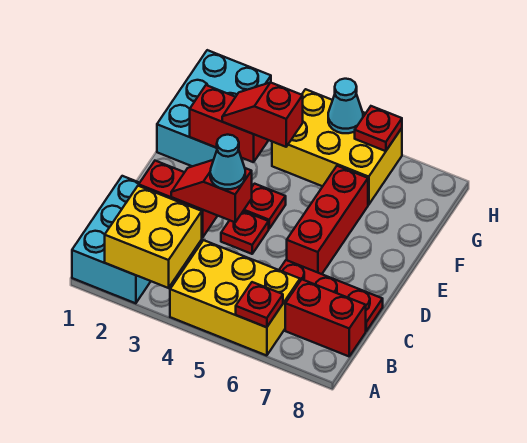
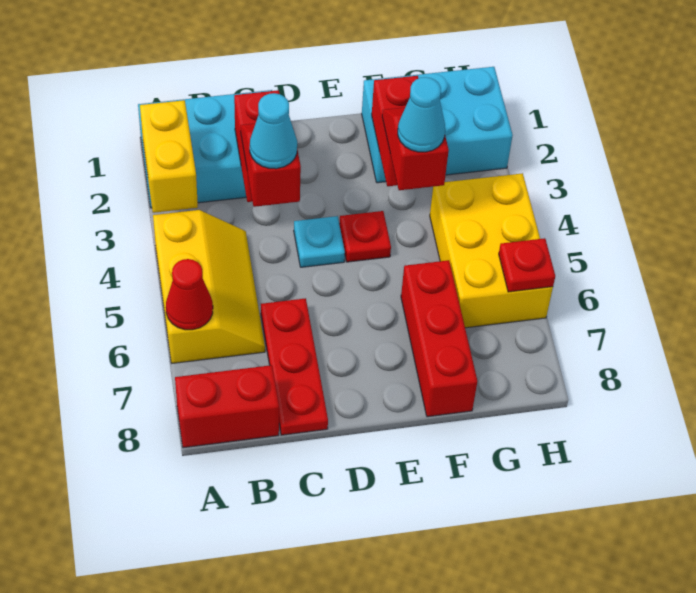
yellow brick A2:B3 level 2 -> yellow brick A2:A3 level 2
yellow brick A4:B6 level 1 -> yellow slope A4:B6 level 1 top A
red plate A6 level 2 -> red cone A6 level 2
red brick B7:B8 level 1 -> red brick A8:B8 level 1
red plate D4 level 1 -> cyan plate D4 level 1
red brick D6:F6 level 1 -> red brick F6:F8 level 1
cyan cone H5 level 2 -> cyan cone F4 level 4

